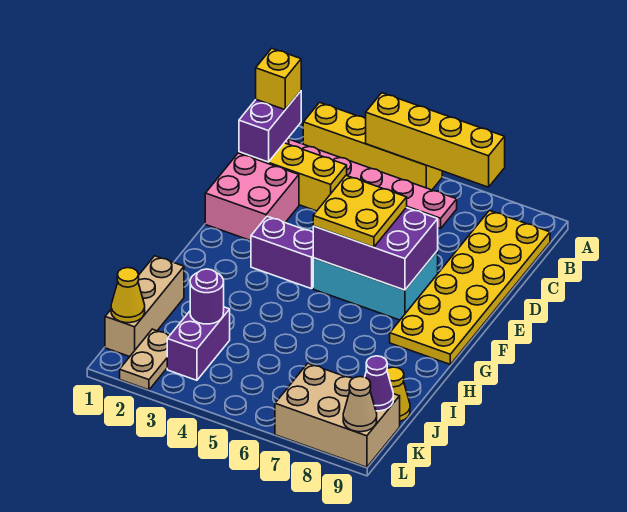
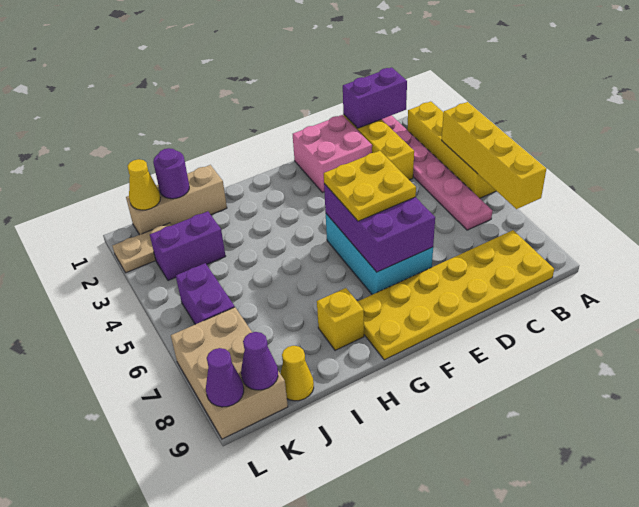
yellow brick B1 level 3 -> yellow brick H8 level 1
purple brick F3:F4 level 1 -> purple brick K5:K6 level 1
purple round brick J3 level 2 -> purple round brick J1 level 2
tan cone L9 level 2 -> purple cone L9 level 2

